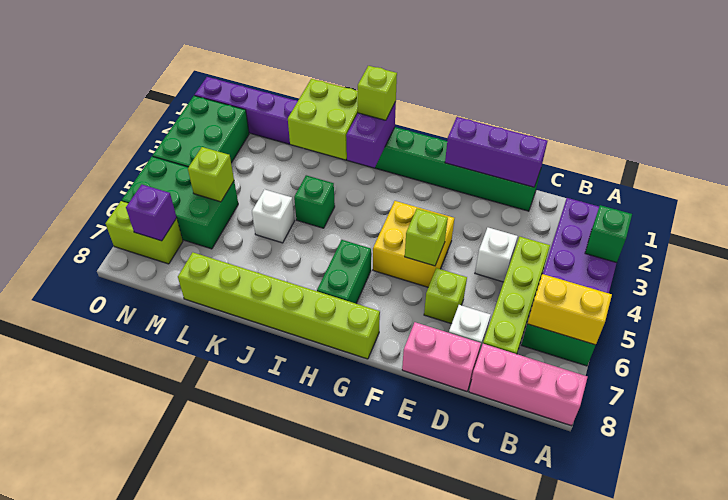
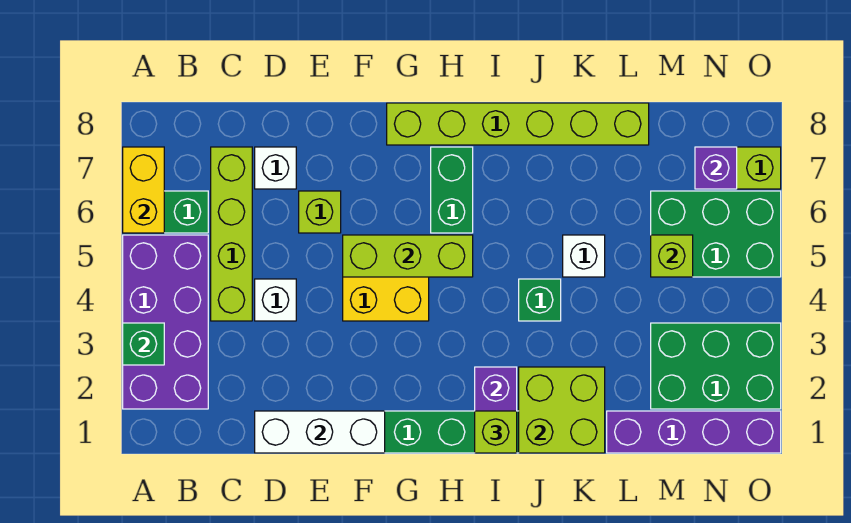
yellow brick A6:B6 level 2 -> yellow brick A6:A7 level 2
pink brick A8:C8 level 1 -> none
purple brick D1:F1 level 2 -> white brick D1:F1 level 2
pink brick D8:E8 level 1 -> none
lime brick F5 level 2 -> lime brick F5:H5 level 2
green brick N2:O4 level 1 -> green brick M2:O3 level 1

